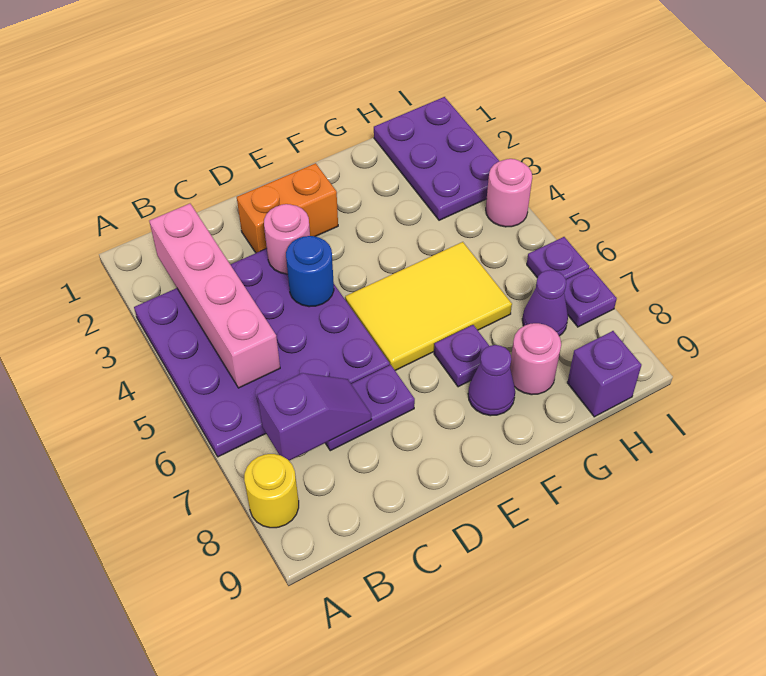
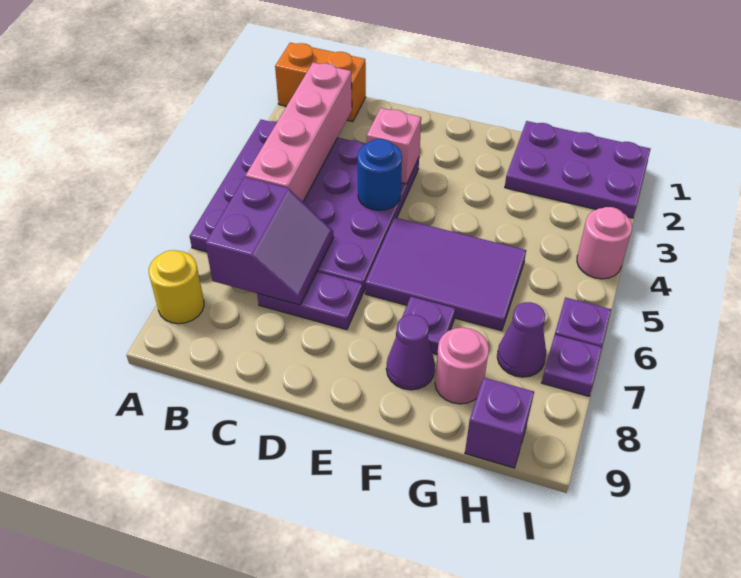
purple slope B7:C7 level 2 top B -> purple slope B6:C7 level 2 top B
orange brick D2:E2 level 1 -> orange brick A1:B1 level 1
pink round brick D3 level 2 -> pink brick D3 level 2
yellow tile E5:G6 level 1 -> purple tile E5:G6 level 1
purple plate H1:I3 level 1 -> purple plate G1:I2 level 1

